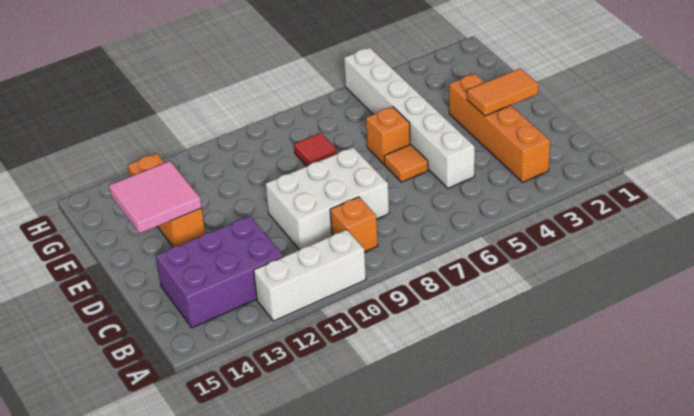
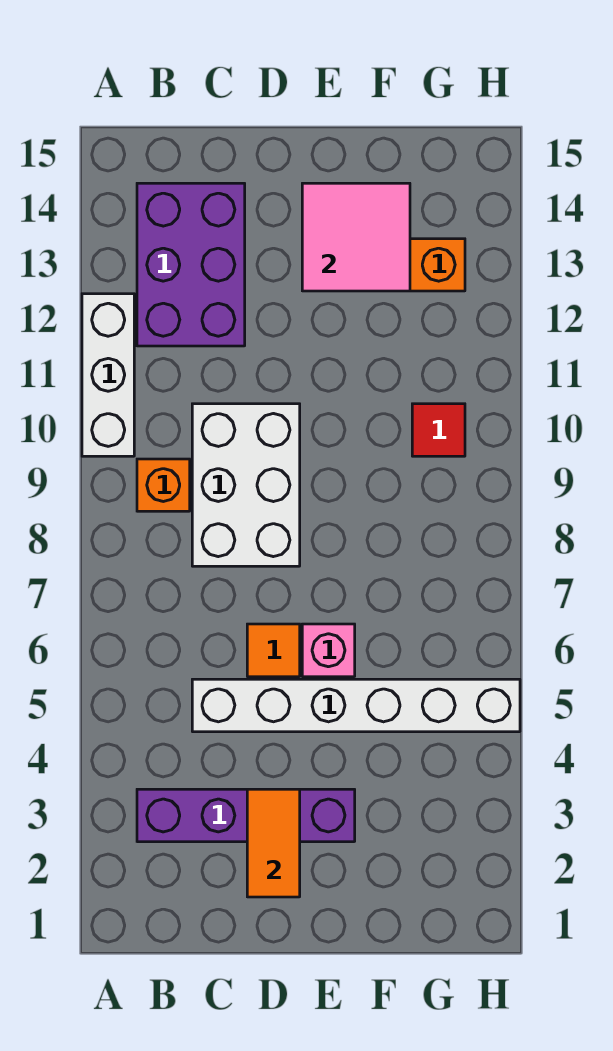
orange brick B3:E3 level 1 -> purple brick B3:E3 level 1
orange brick E6 level 1 -> pink brick E6 level 1
red tile F8 level 1 -> red tile G10 level 1

